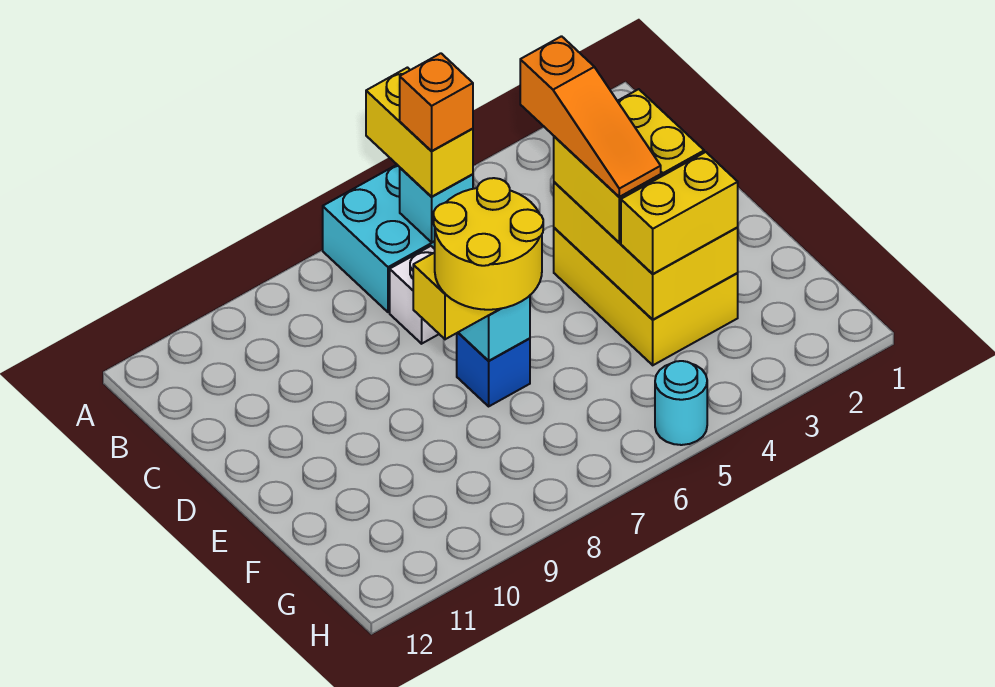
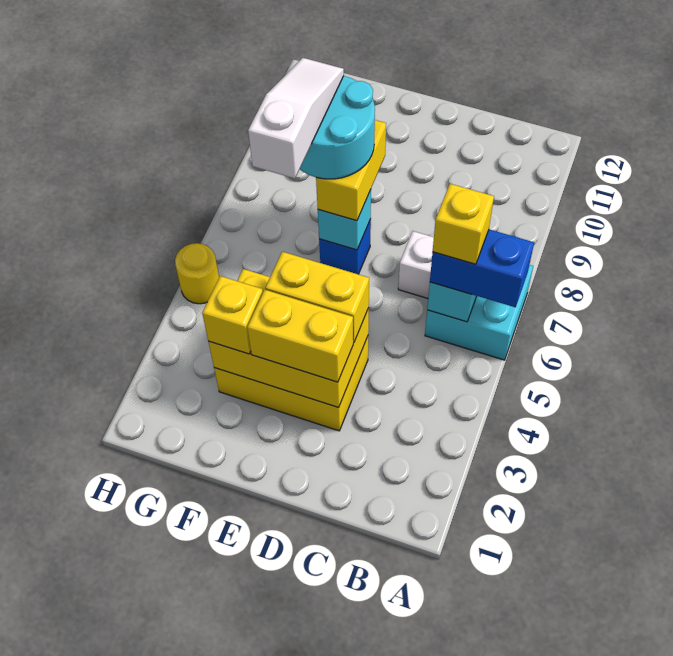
yellow brick A6:B6 level 3 -> blue brick A6:B6 level 3
orange brick B6 level 4 -> yellow brick B6 level 4
orange slope C4:E4 level 4 top C -> none
yellow round brick E7:F8 level 4 -> cyan round brick E7:F8 level 4
yellow brick F3:F4 level 3 -> yellow brick F3 level 3
none -> white slope F6:F8 level 5 top 6
cyan round brick H5 level 1 -> yellow round brick H5 level 1

